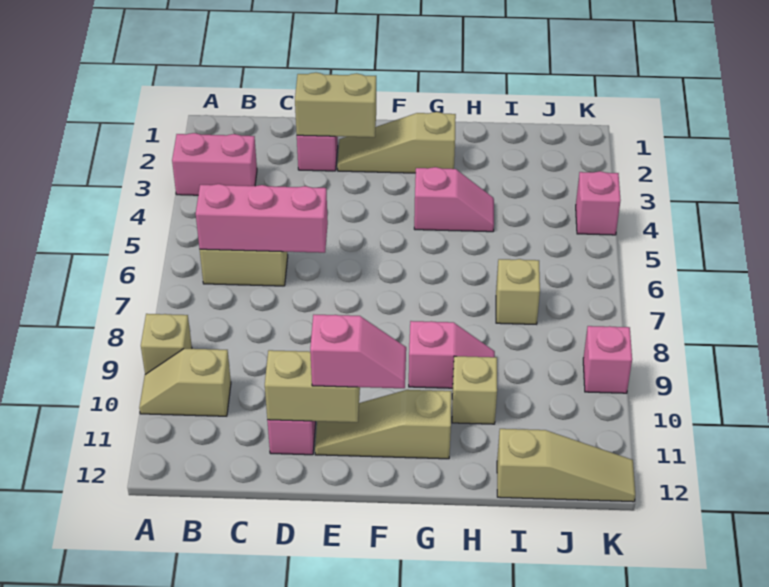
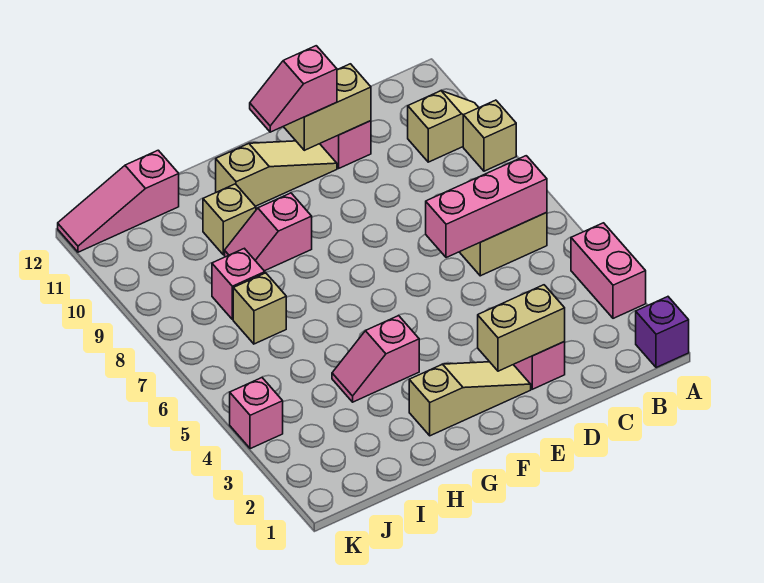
none -> purple brick A1 level 1
pink brick A3:B3 level 1 -> pink brick A3:A4 level 1
tan slope I12:K12 level 1 top I -> pink slope I12:K12 level 1 top I
pink brick K9 level 1 -> pink brick I8 level 1

